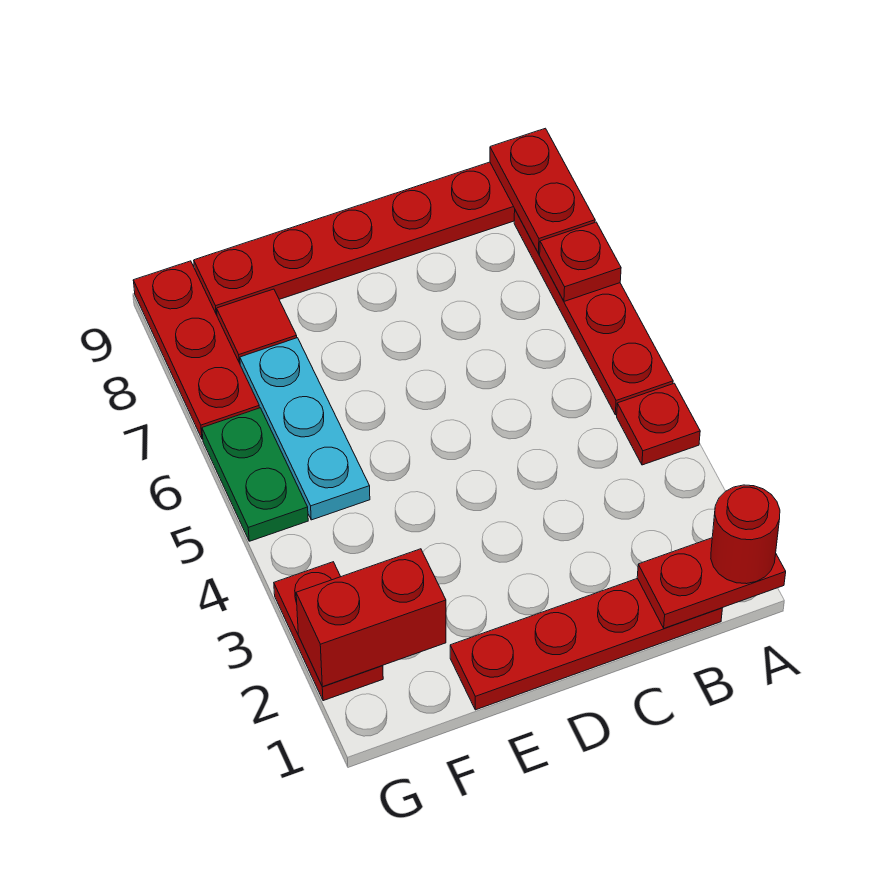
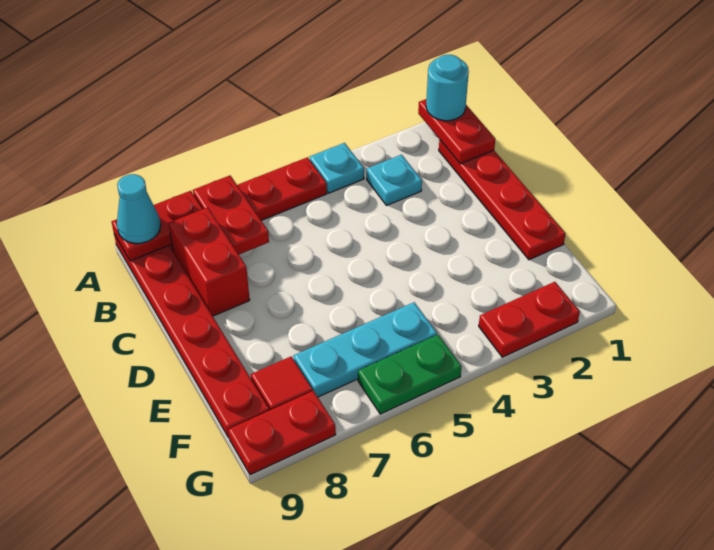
red round brick A1 level 3 -> cyan round brick A1 level 3
red plate A4 level 1 -> cyan plate A4 level 1
red plate A7 level 2 -> red plate A7:B7 level 2
none -> cyan cone A9 level 3
none -> cyan plate B3 level 1
red brick F2:G2 level 2 -> red brick B8:C8 level 1
red plate G7:G9 level 1 -> red plate G8:G9 level 1

